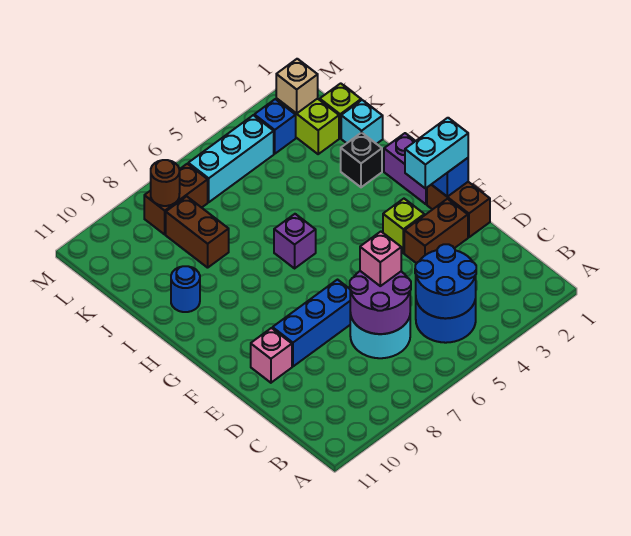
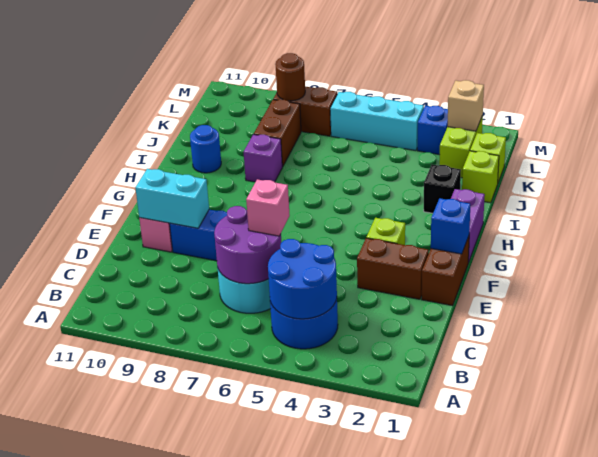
cyan brick F1:F2 level 3 -> cyan brick E9:E10 level 2
purple brick H6 level 1 -> purple brick I8 level 1
cyan brick J1 level 1 -> lime brick J1 level 1

